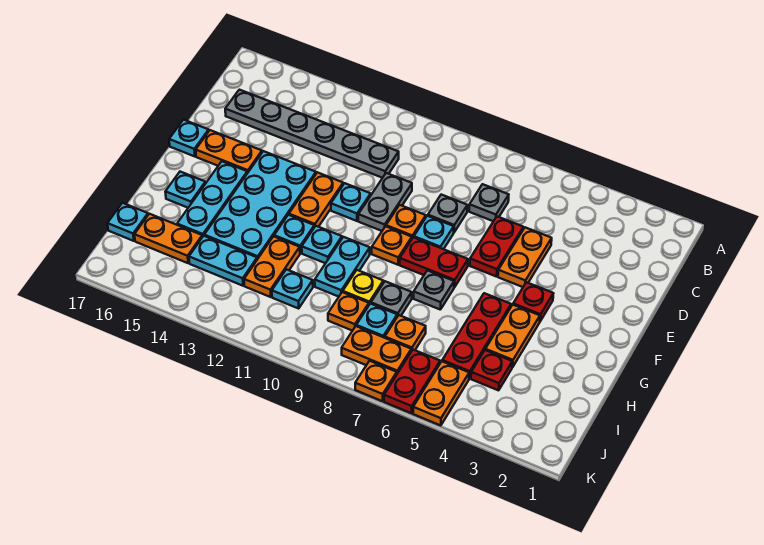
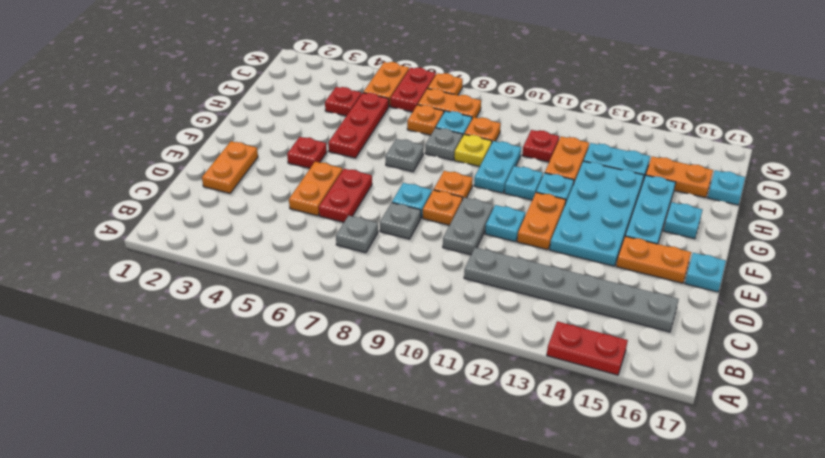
red plate F7:F8 level 1 -> red plate A14:A15 level 1
orange plate G4:H4 level 1 -> orange plate D2:E2 level 1
cyan plate I11 level 1 -> red plate I11 level 1

